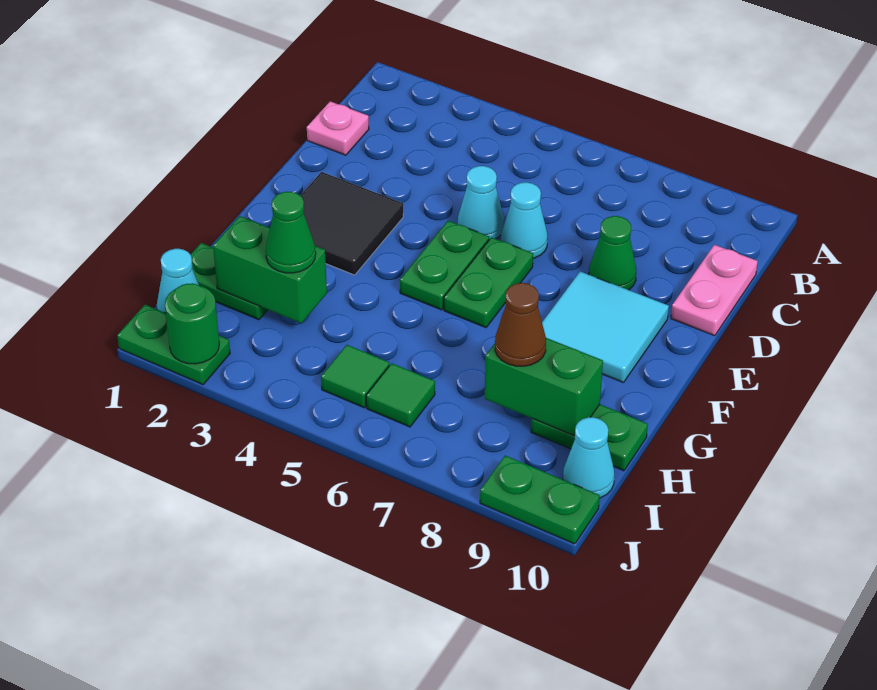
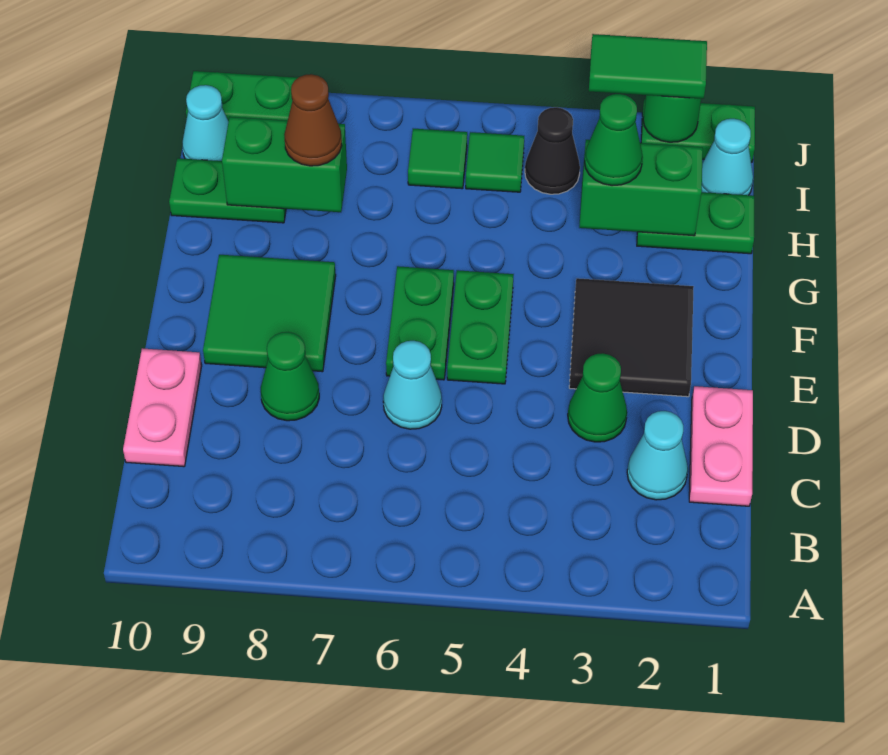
pink plate C1 level 1 -> pink plate C1:D1 level 1
none -> green cone D3 level 1
cyan cone D5 level 1 -> cyan cone C2 level 1
cyan tile E8:F9 level 1 -> green tile E8:F9 level 1
none -> black cone I4 level 1
none -> green tile J2:J3 level 3

